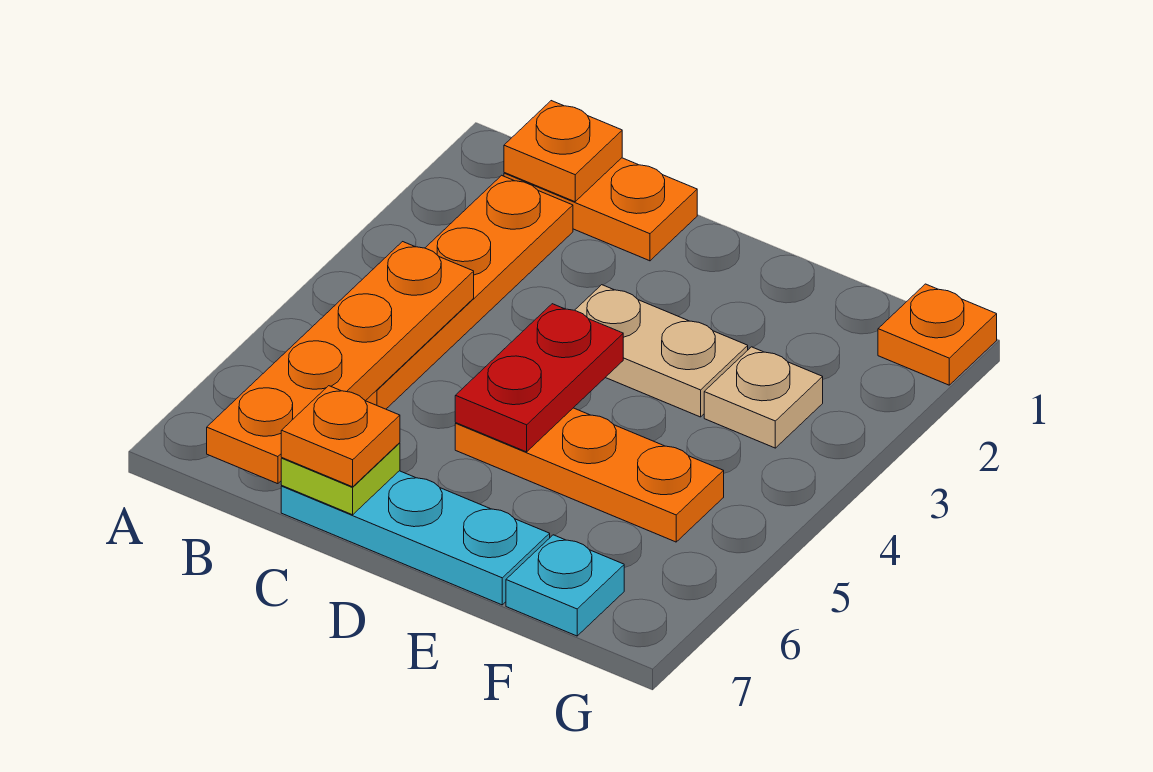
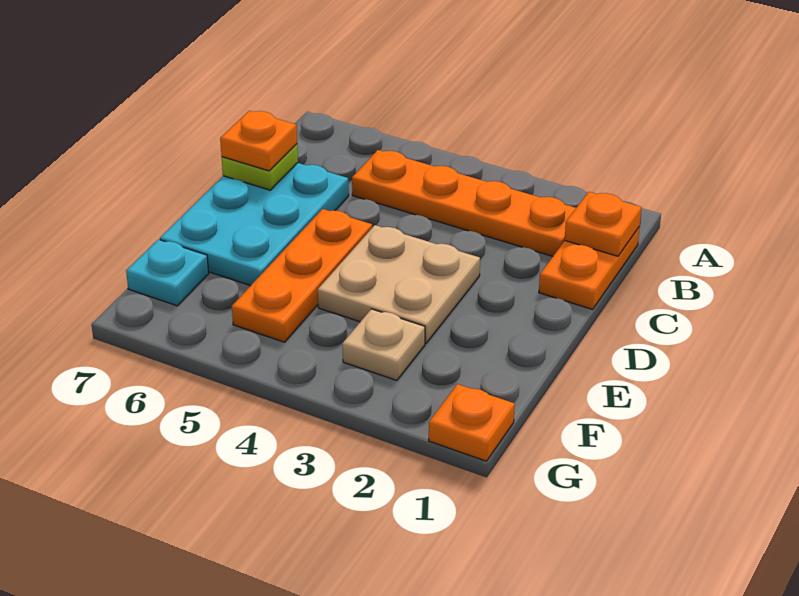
orange plate B4:B7 level 2 -> none
cyan plate C7:E7 level 1 -> cyan plate C6:E7 level 1
tan plate D3:E3 level 1 -> tan plate D3:E4 level 1
red plate D4:D5 level 2 -> none

